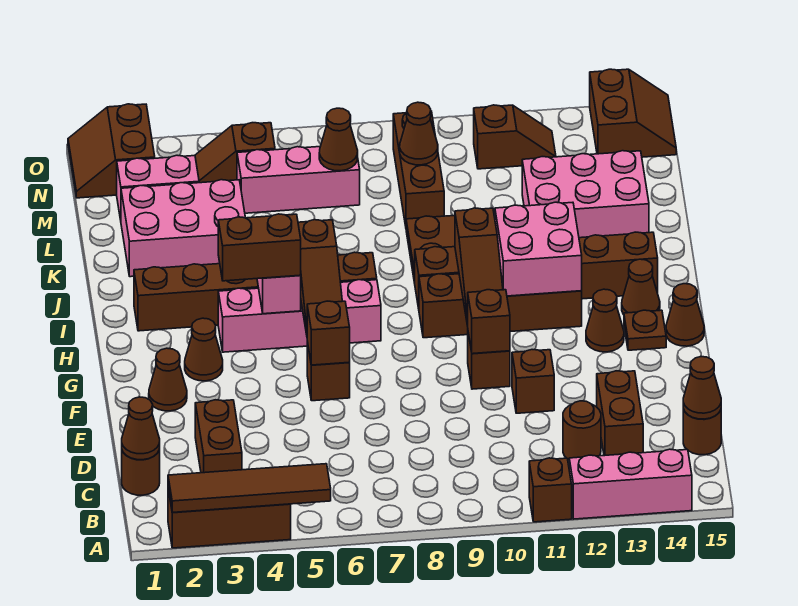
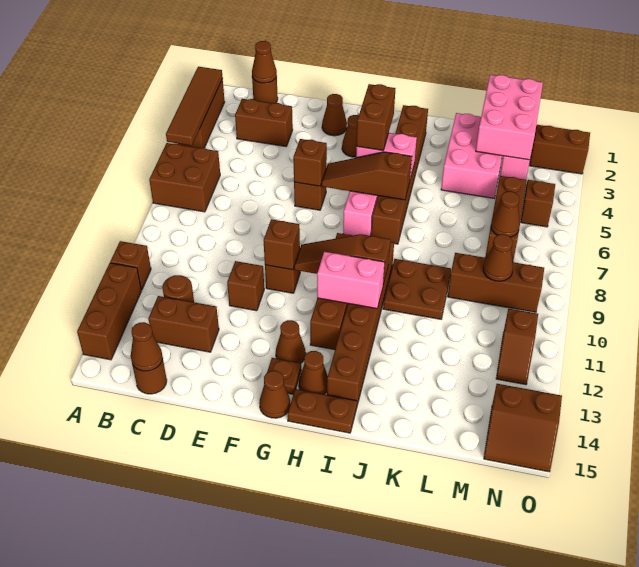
none -> brown brick A6:B7 level 1
pink brick A12:A14 level 1 -> brown brick A12:A14 level 1
pink brick H11:I12 level 2 -> pink brick H11:I11 level 2
none -> brown plate H15:I15 level 1
pink brick K12:L14 level 1 -> pink brick L1:M3 level 2
pink brick M5:M7 level 1 -> brown brick M5:M7 level 1

